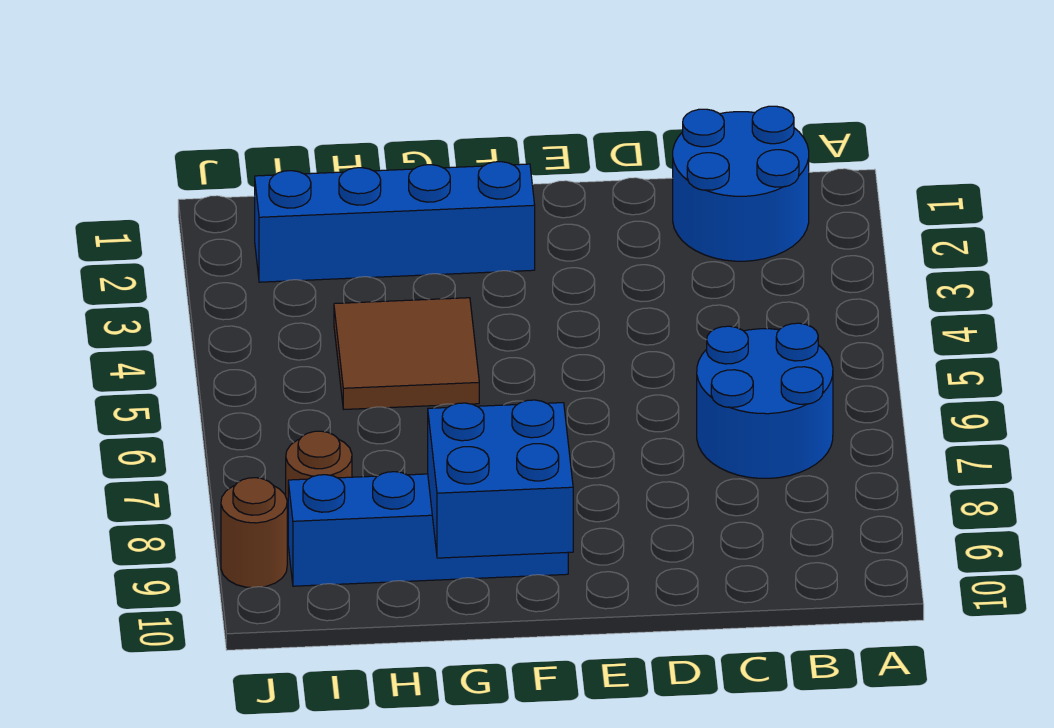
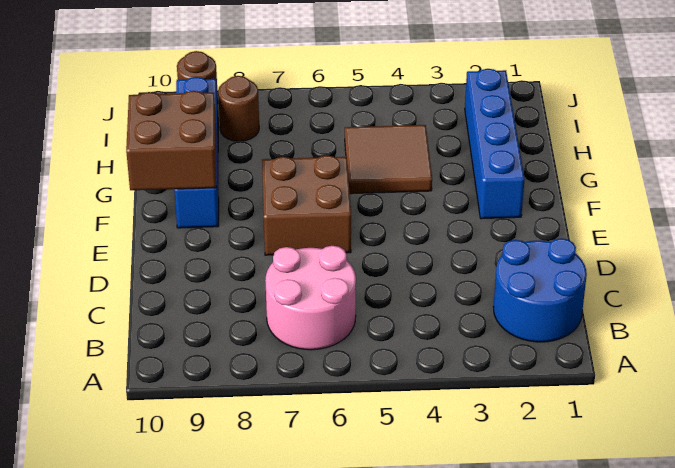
blue round brick B6:C7 level 1 -> pink round brick B6:C7 level 1
none -> brown brick E6:F7 level 1
blue brick F9:G10 level 2 -> brown brick F9:G10 level 2

